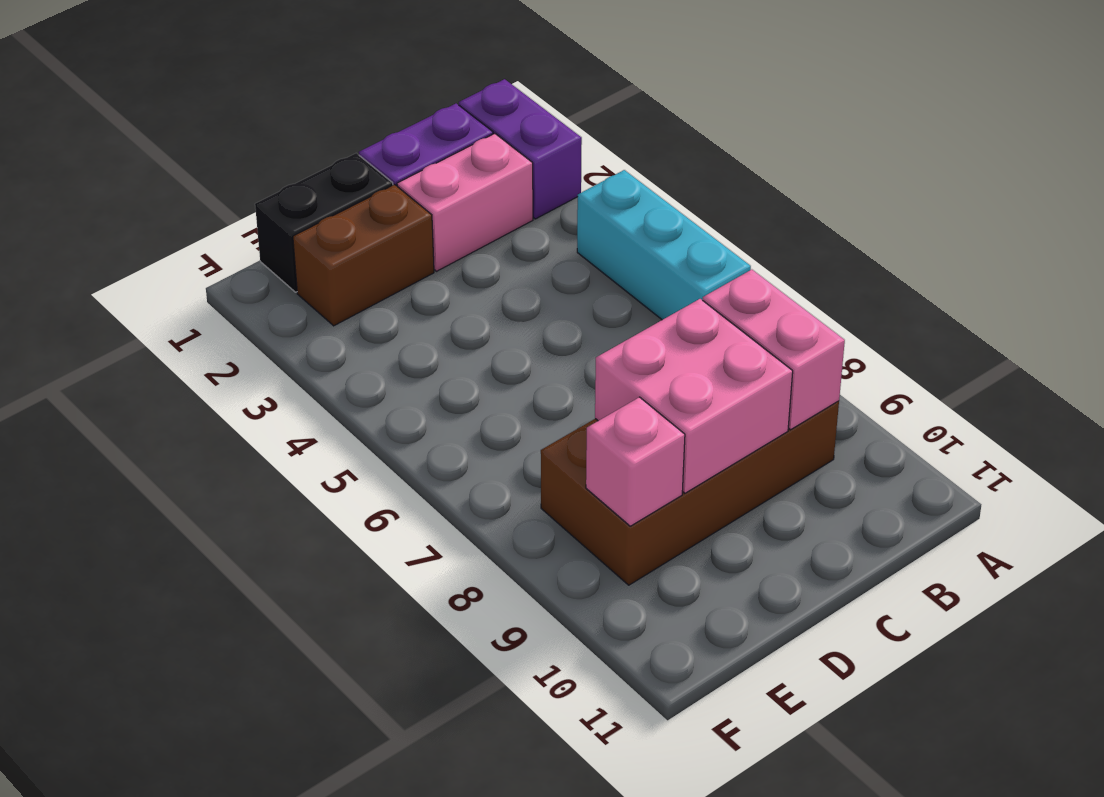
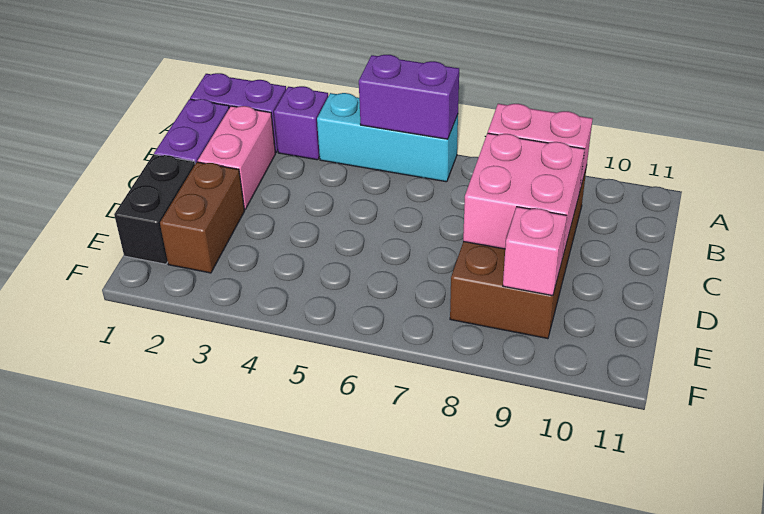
none -> purple brick A3 level 1
none -> purple brick A5:A6 level 2

